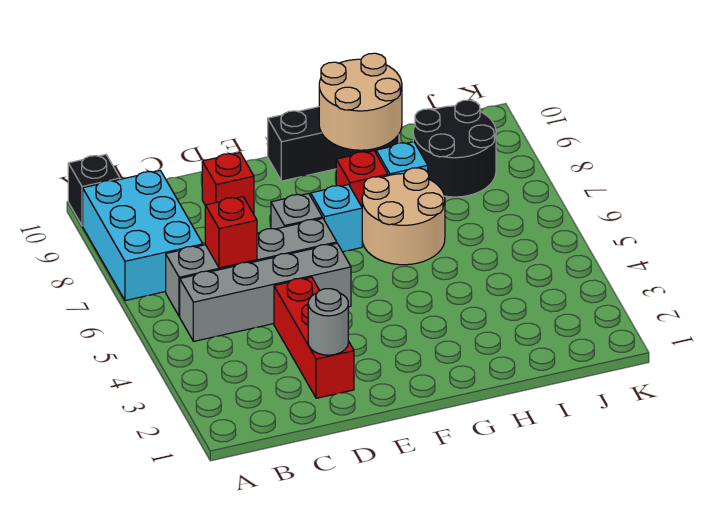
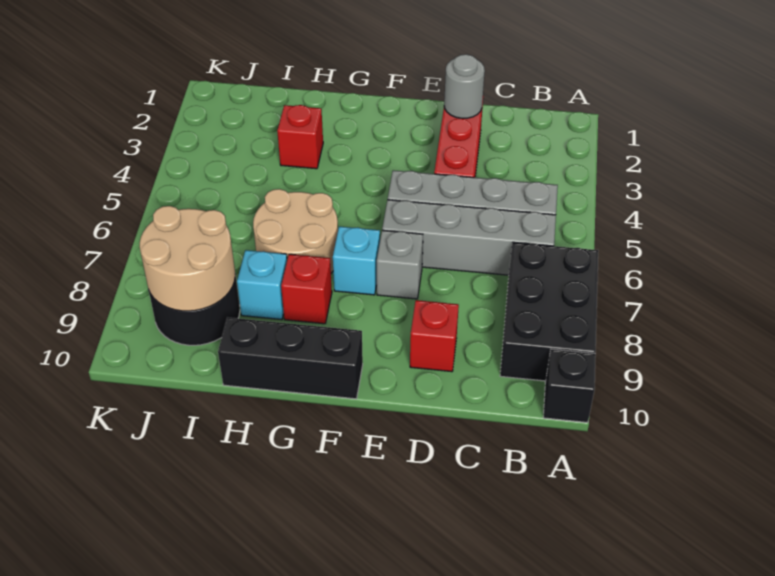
cyan brick A7:B9 level 1 -> black brick A7:B9 level 1
red brick C6 level 2 -> red brick H3 level 1
tan round brick G9:H10 level 2 -> tan round brick I8:J9 level 2

